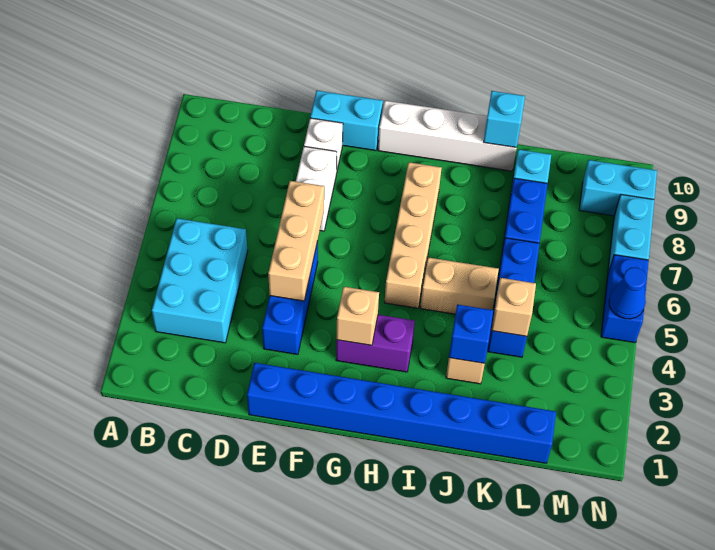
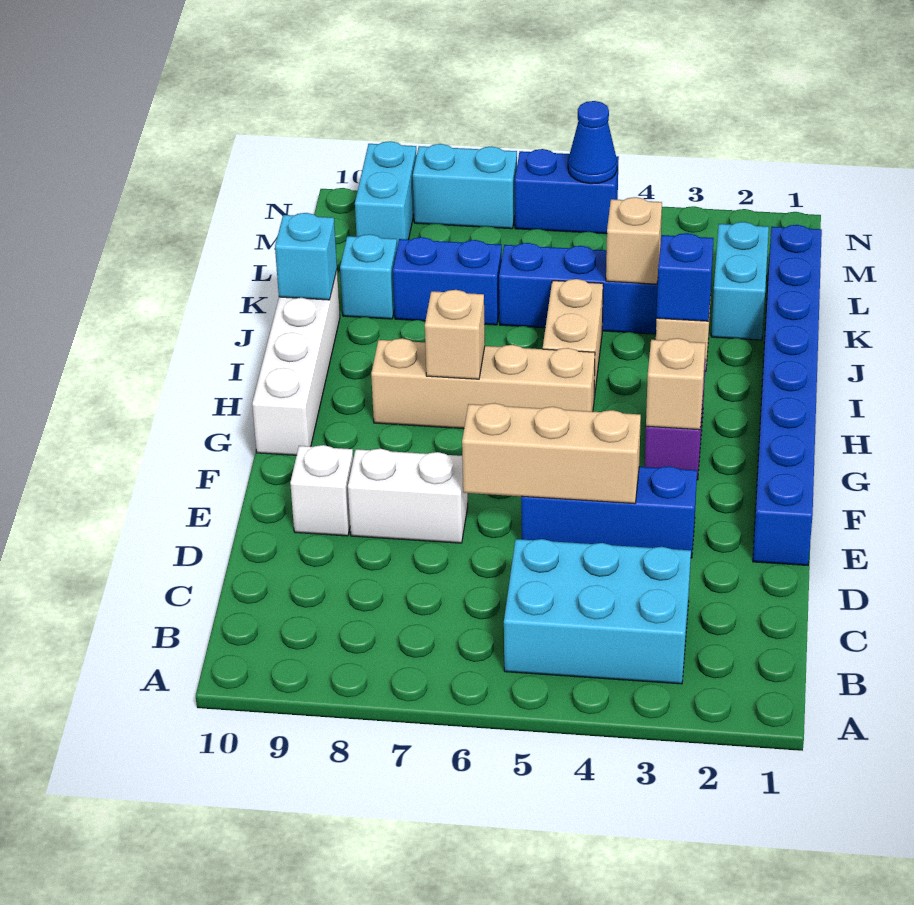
cyan brick E10:F10 level 1 -> cyan brick K2:L2 level 1
none -> tan brick H7 level 2

